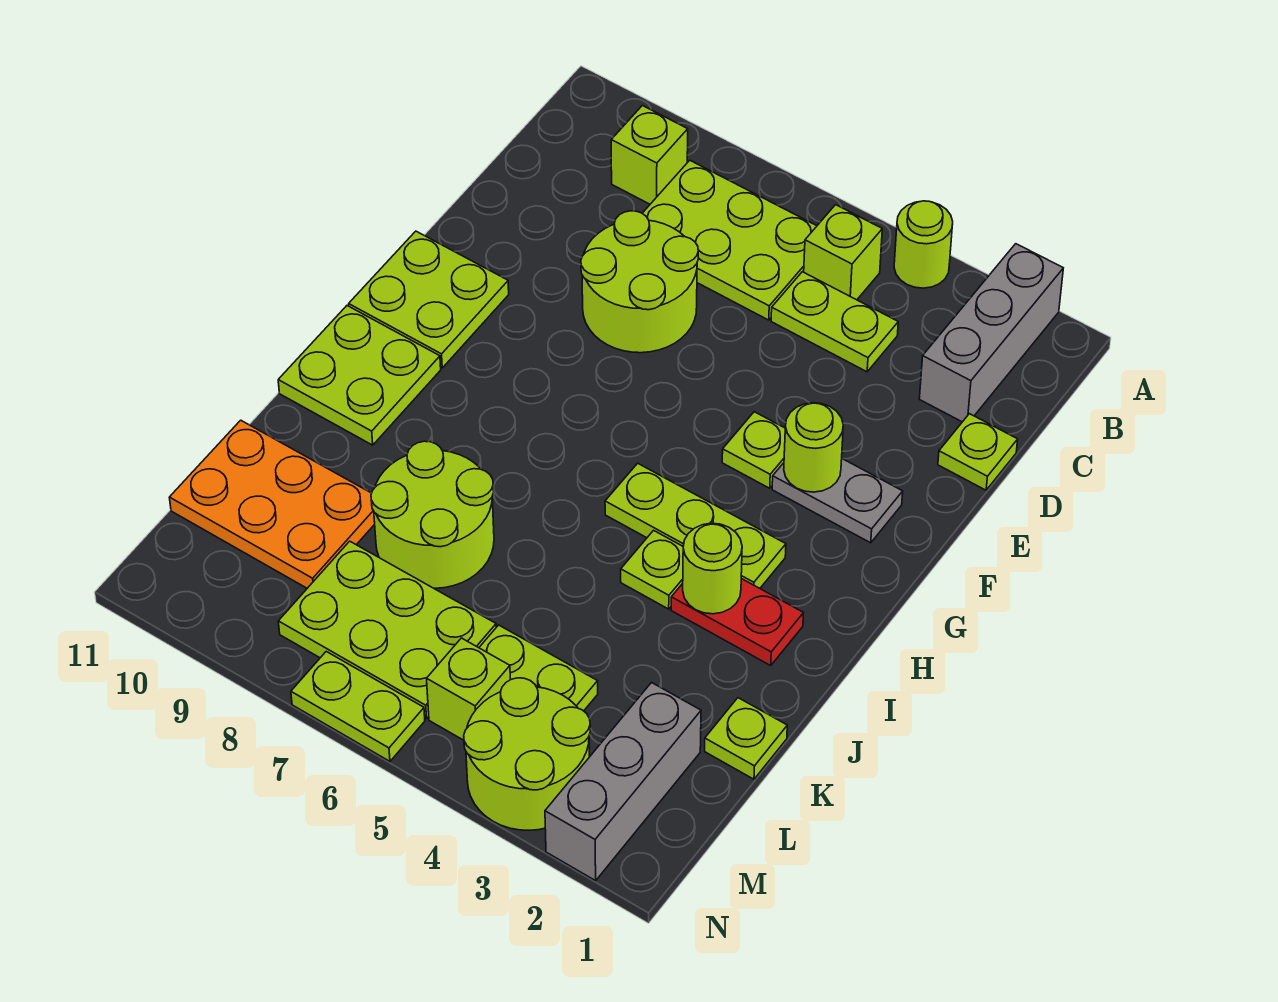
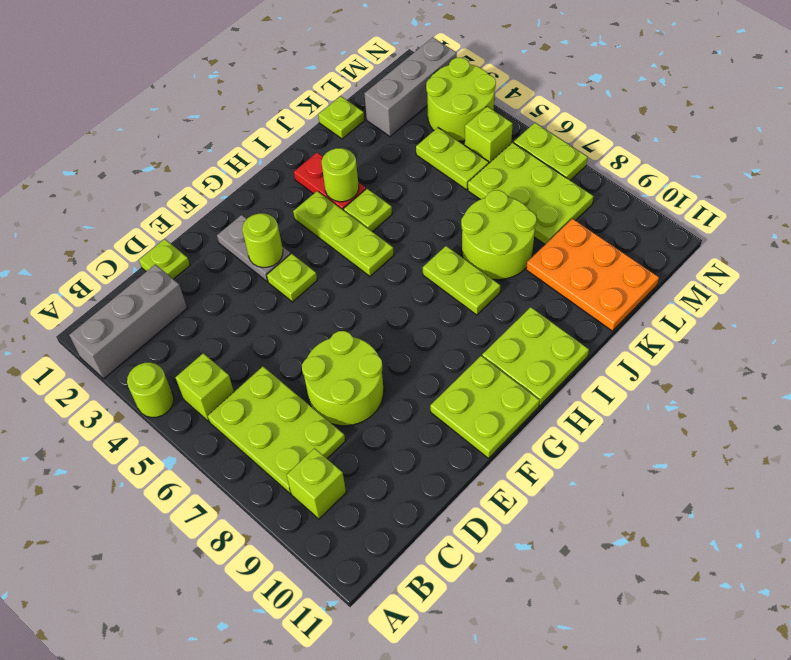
lime plate C4:C5 level 1 -> lime plate I7:I8 level 1

